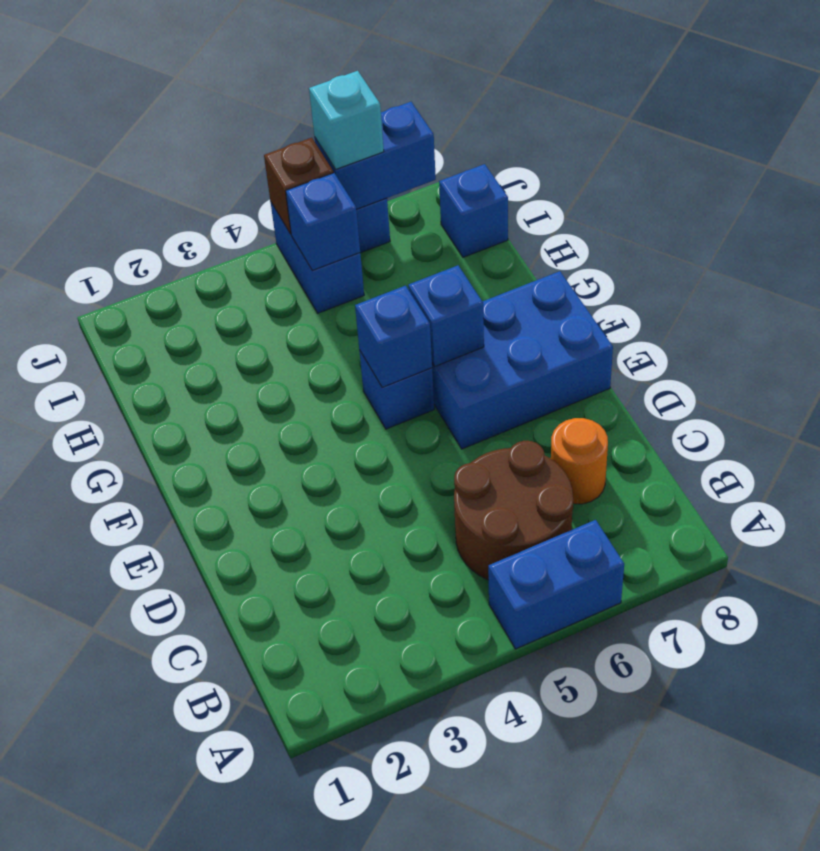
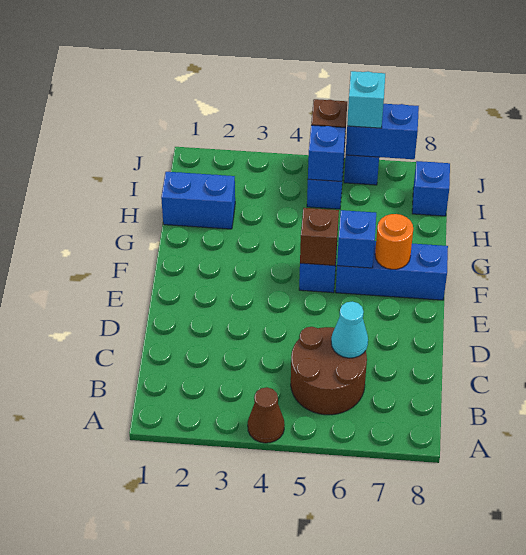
none -> brown cone A4 level 1
blue brick A5:A6 level 1 -> blue brick H1:H2 level 1
none -> cyan cone C6 level 2
orange round brick C7 level 1 -> orange round brick F7 level 2
blue brick E6:F8 level 1 -> blue brick F6:F8 level 1
blue brick F5 level 2 -> brown brick F5 level 2

